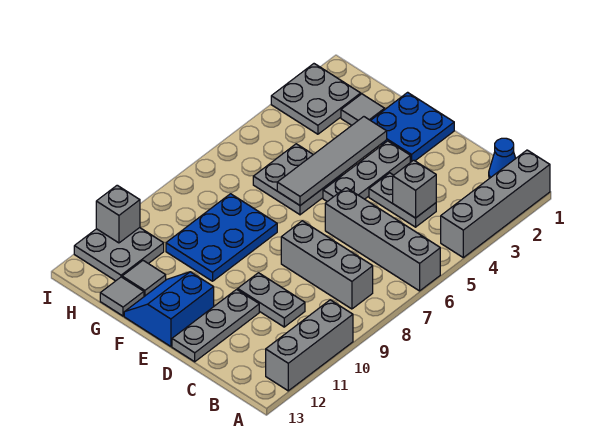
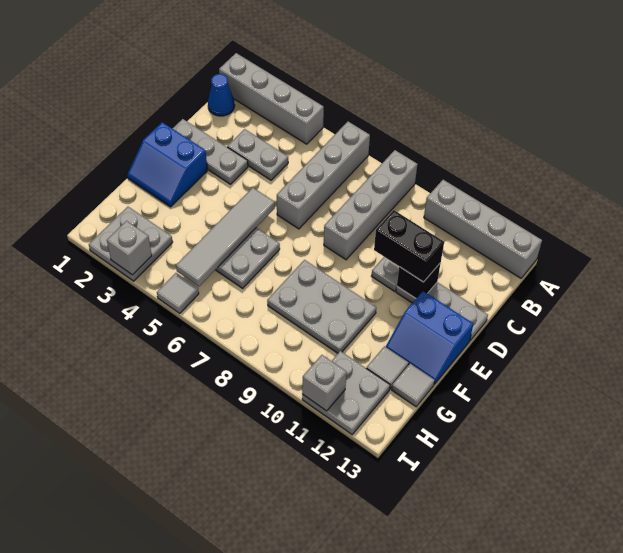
grey brick A10:A12 level 1 -> grey brick A10:A13 level 1
grey brick B8:D8 level 1 -> grey brick A8:D8 level 1
grey plate C4:D4 level 1 -> grey plate C3:C4 level 1
grey brick C4 level 2 -> grey brick I3 level 2
none -> black brick D10:D11 level 3
none -> black brick D11 level 2
blue plate E1:F2 level 1 -> blue slope E1:F2 level 1 top E
grey plate E3:E5 level 1 -> grey plate D1:D3 level 1
grey tile F3:F6 level 2 -> grey tile E5:H5 level 2
blue plate F8:G10 level 1 -> grey plate F8:G10 level 1
grey tile G2 level 1 -> grey tile I5 level 1

